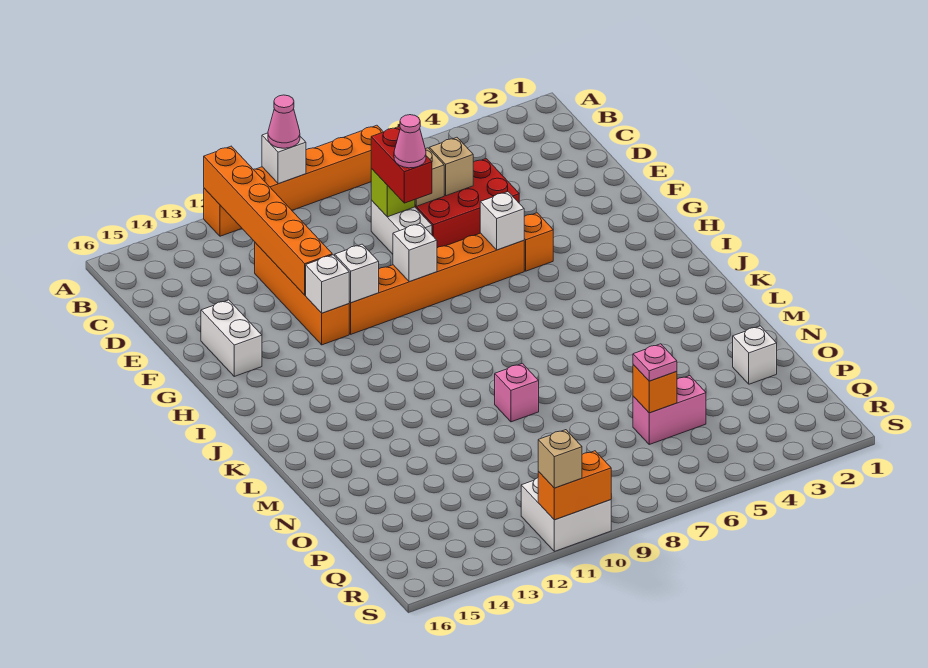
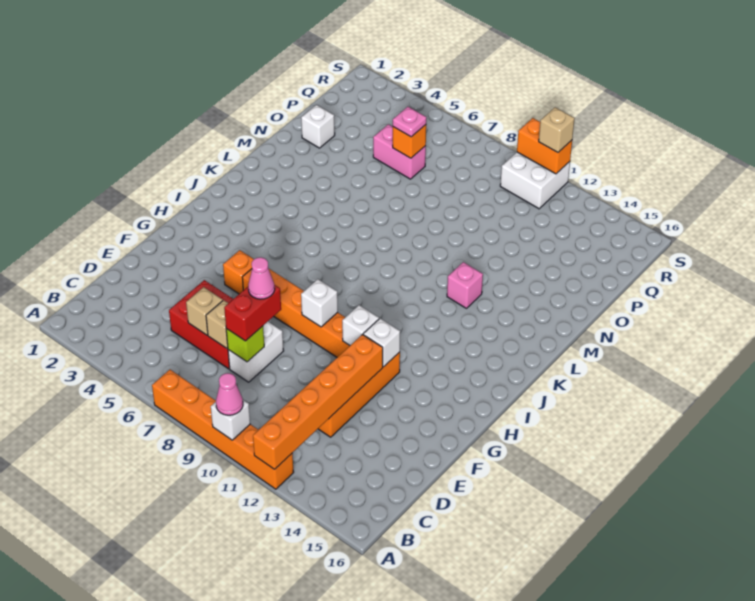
white brick F15:G15 level 1 -> none
white brick G6 level 2 -> none
pink brick M9 level 1 -> pink brick L12 level 1

